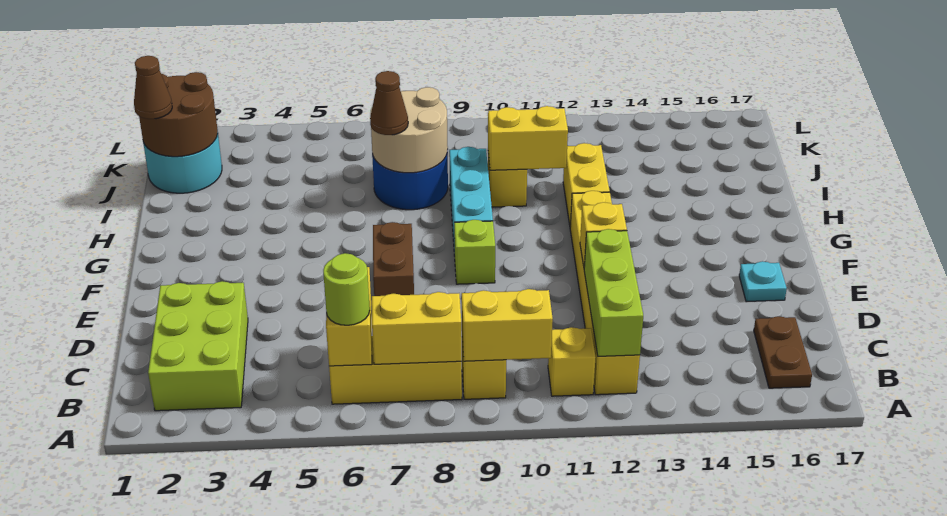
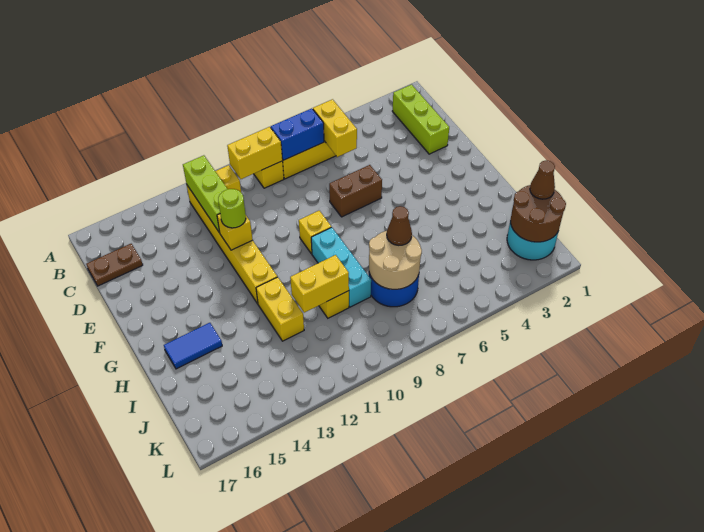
lime brick B2:D3 level 1 -> lime brick B2:D2 level 1
lime round brick B6 level 3 -> lime round brick E12 level 3
yellow brick B7:B8 level 2 -> blue brick B7:B8 level 2
brown plate B16:C16 level 1 -> brown plate C16:C17 level 1
brown brick E7:F7 level 1 -> brown brick E6:E7 level 1
cyan plate E16 level 1 -> none
lime brick F9 level 1 -> yellow brick F9 level 1
none -> blue tile H15:H16 level 1

